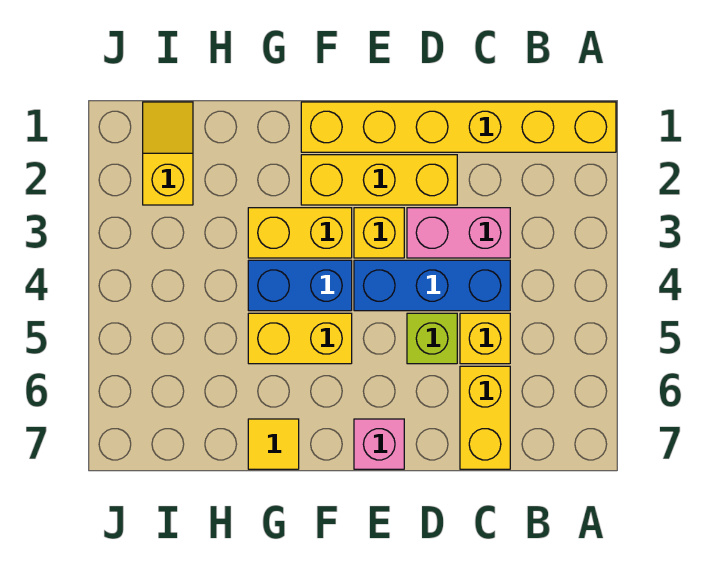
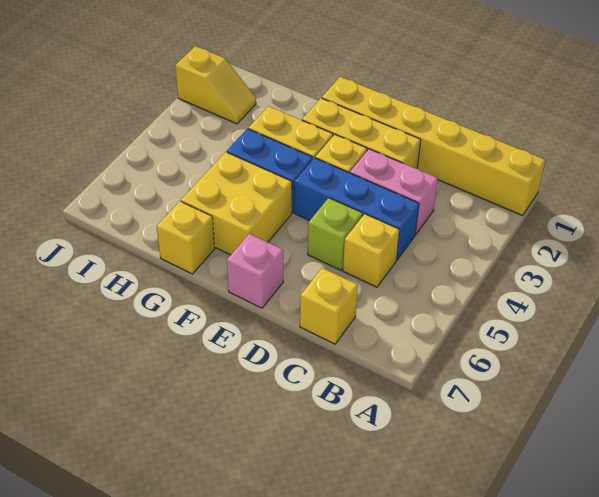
yellow brick C6:C7 level 1 -> yellow brick C7 level 1
yellow brick F5:G5 level 1 -> yellow brick F5:G6 level 1
yellow tile G7 level 1 -> yellow brick G7 level 1
yellow slope I1:I2 level 1 top 2 -> yellow slope I2:J2 level 1 top J

